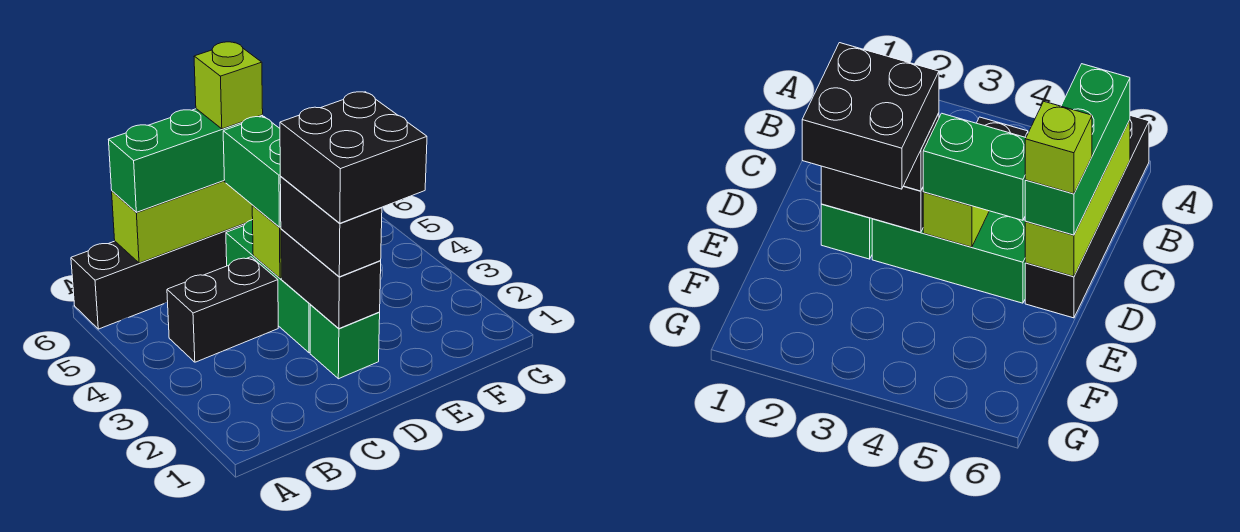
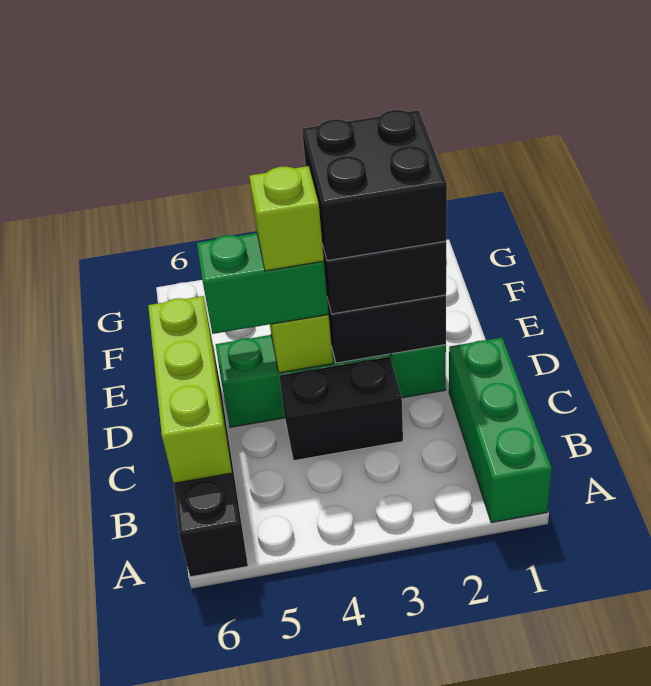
black brick B4:C4 level 1 -> black brick C3:C4 level 1
green brick B6:D6 level 3 -> green brick A1:C1 level 1
lime brick D6 level 4 -> lime brick D4 level 4

